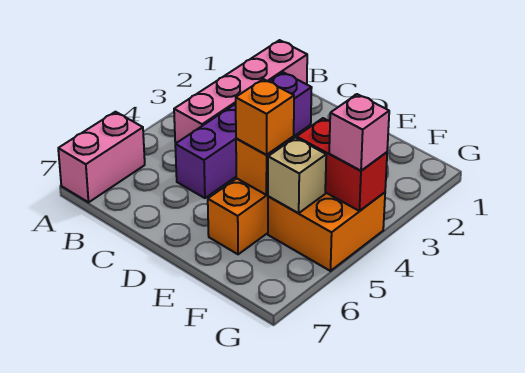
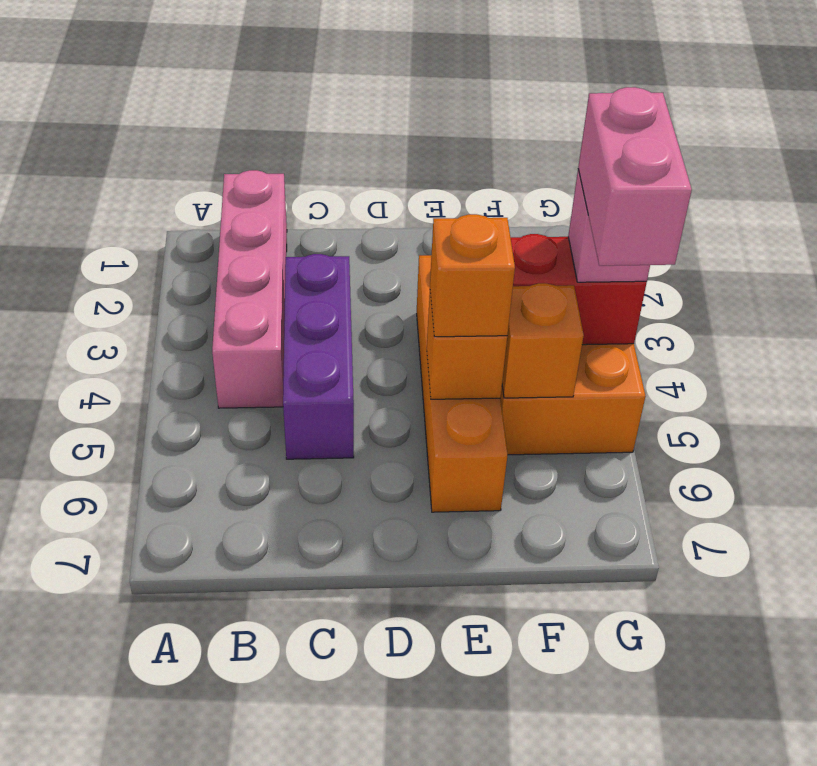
pink brick A6:A7 level 1 -> pink brick G4:G5 level 4
purple brick C2:C5 level 1 -> purple brick C3:C5 level 1
tan brick F5 level 2 -> orange brick F5 level 2

